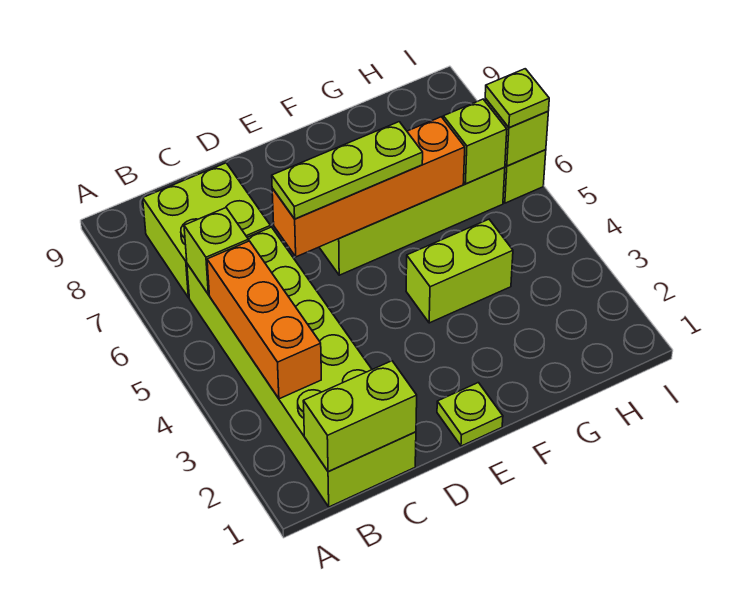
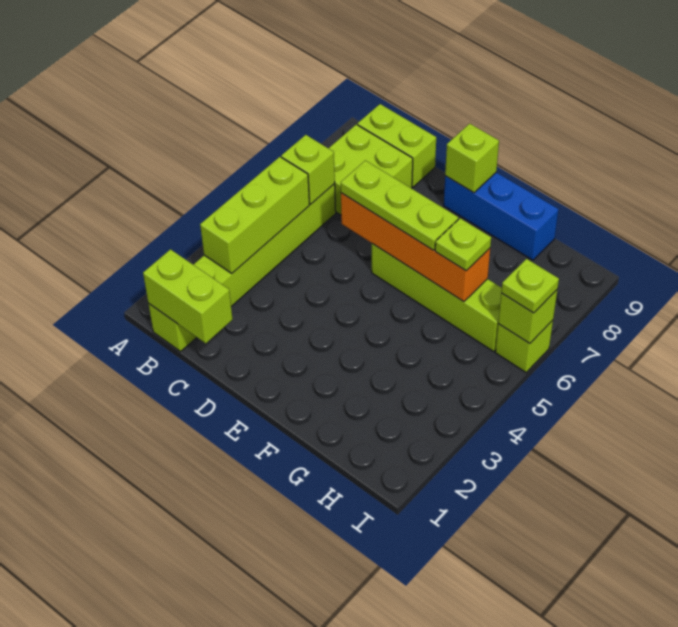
lime brick B1:C6 level 1 -> lime brick B1:B6 level 1
orange brick B3:B5 level 2 -> lime brick B3:B5 level 2
lime plate E1 level 1 -> lime plate G6 level 3
none -> blue brick E9:G9 level 1
lime brick F4:G4 level 1 -> lime brick B9:C9 level 1
lime brick H6 level 2 -> lime brick E9 level 2

